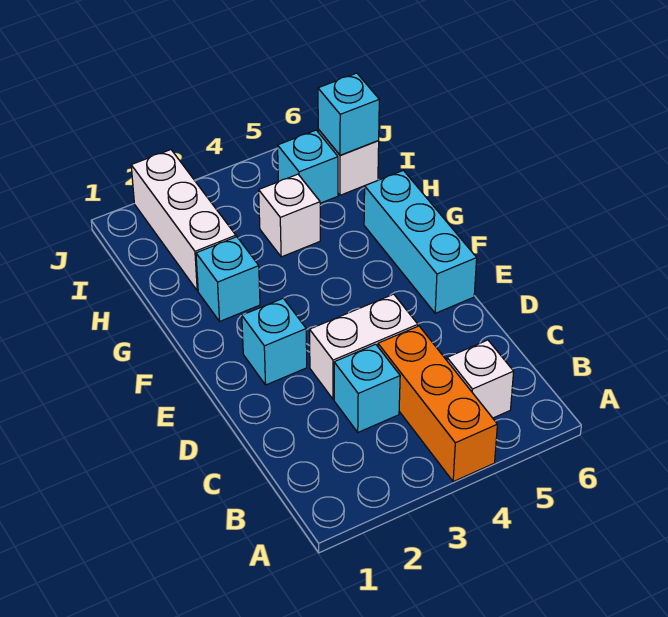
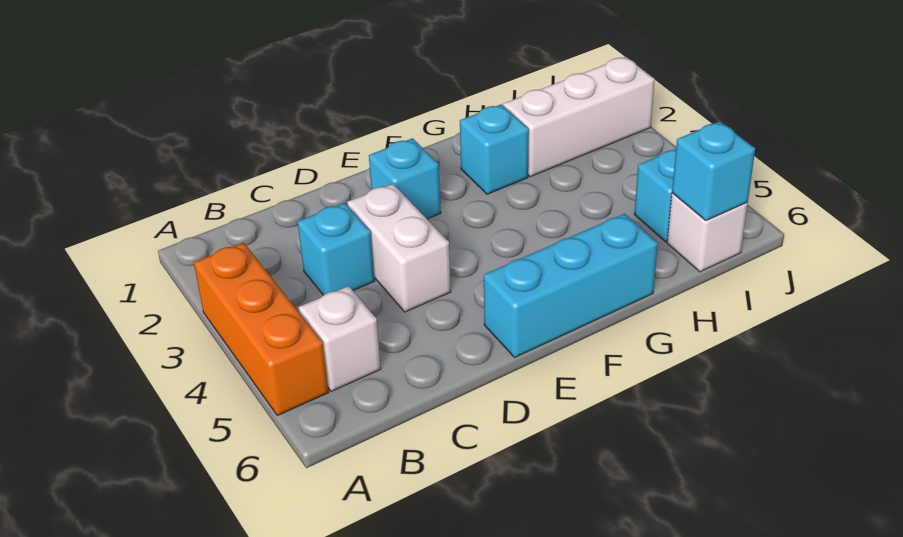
orange brick A4:C4 level 1 -> orange brick A3:A5 level 1
white brick H4 level 1 -> none

